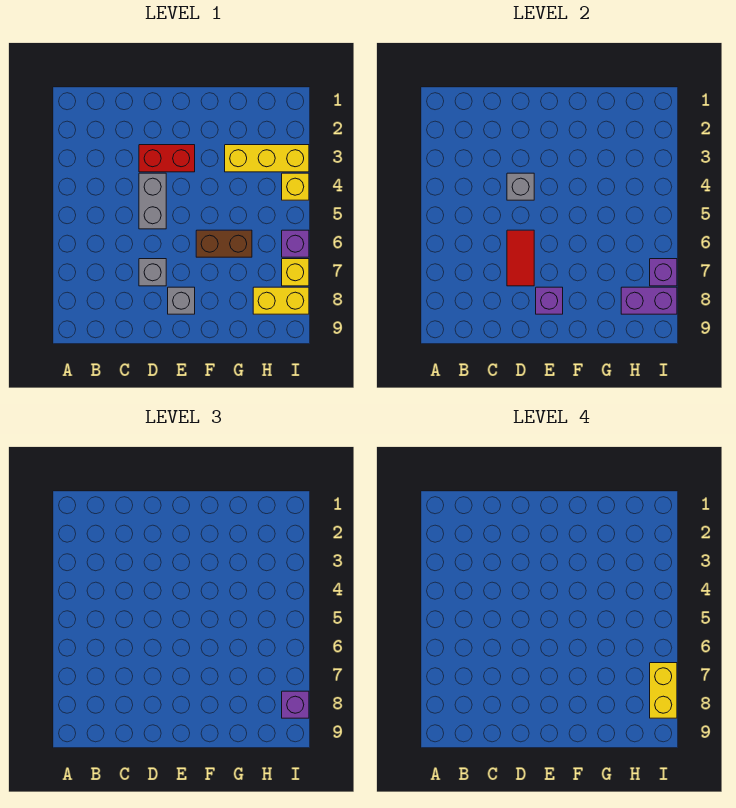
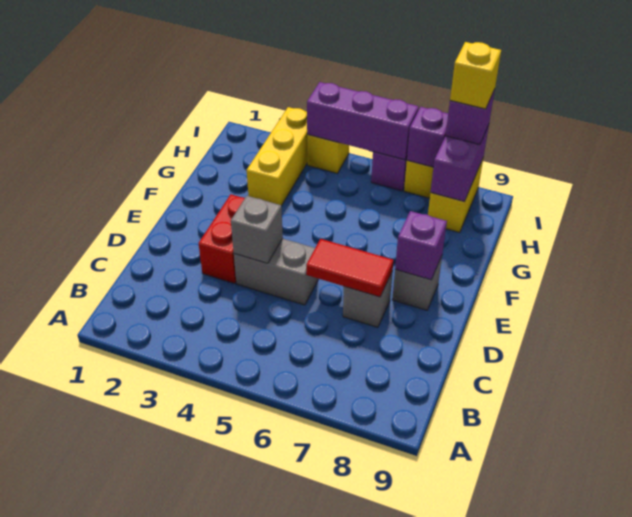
brown brick F6:G6 level 1 -> none
none -> purple brick I4:I6 level 2
yellow brick I7:I8 level 4 -> yellow brick I8 level 4

